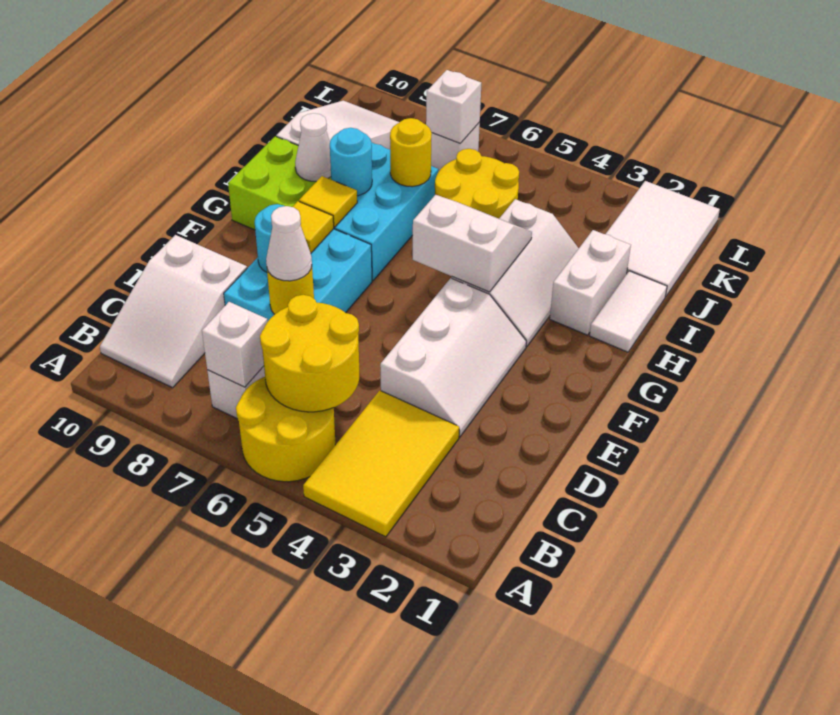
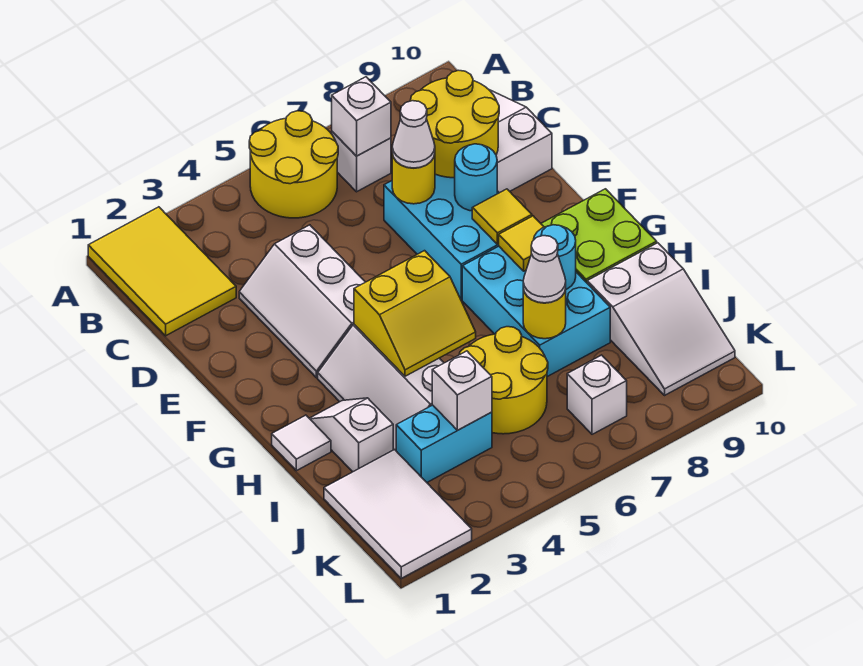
yellow tile A3:C4 level 1 -> yellow tile A1:C2 level 1
yellow round brick B5:C6 level 2 -> yellow round brick C8:D9 level 2
white slope G4:H5 level 2 top G -> yellow slope G4:H5 level 2 top G
white tile H1:I1 level 1 -> white tile H1 level 1
white brick H2:I2 level 1 -> white slope H2:I2 level 1 top I
white cone H9 level 2 -> white cone I7 level 3
none -> cyan brick J3:J4 level 1
white brick K7 level 2 -> white brick J4 level 2

